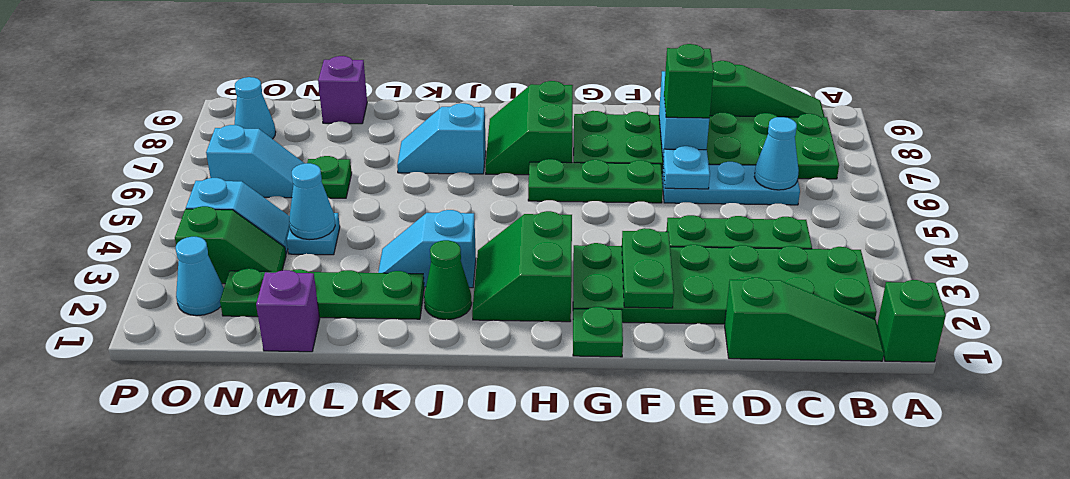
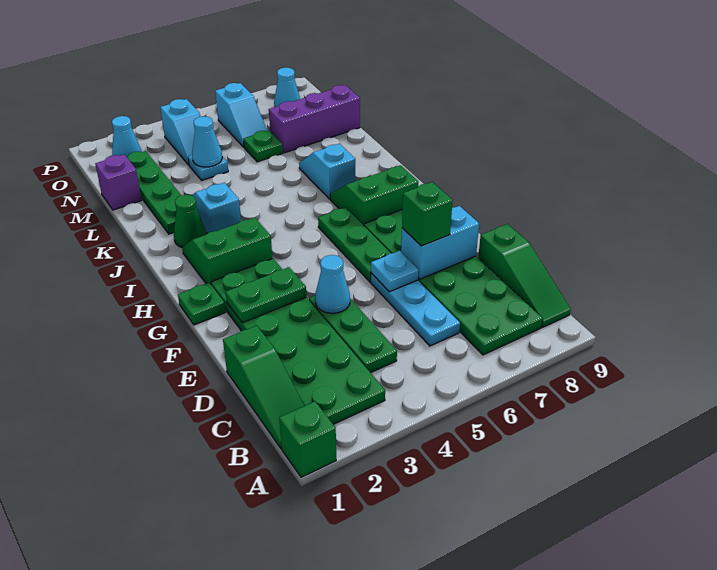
cyan cone C6 level 2 -> cyan cone E4 level 2
purple brick M9 level 1 -> purple brick M7:M9 level 1
green slope N3:O3 level 1 top O -> none

